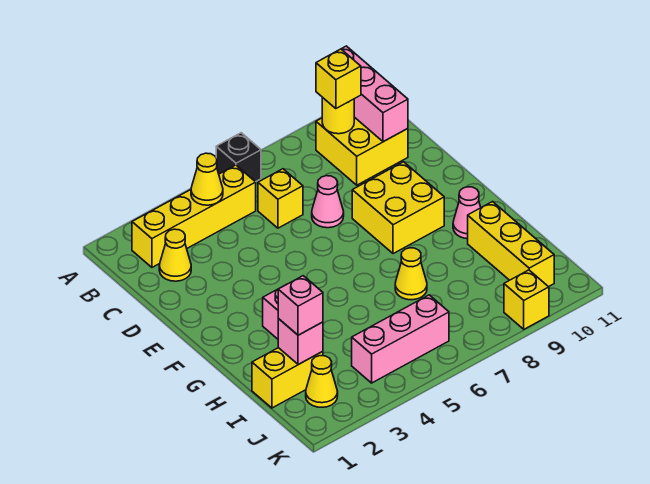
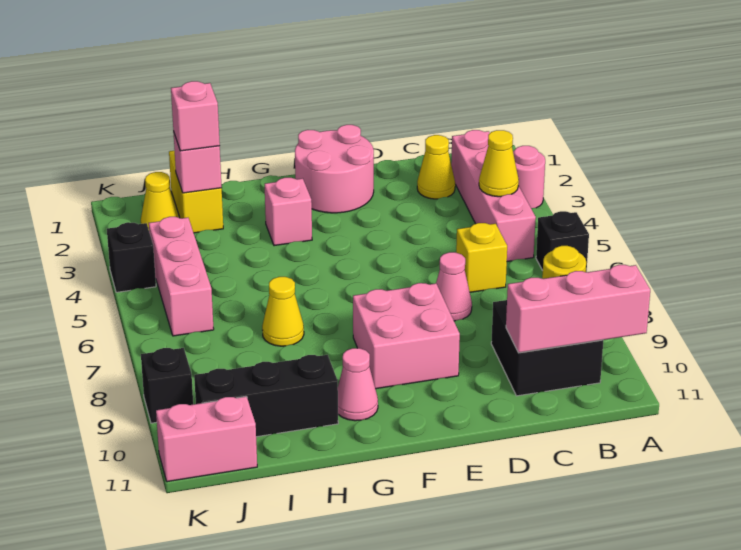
none -> pink round brick A3 level 1
yellow brick B2:B5 level 1 -> pink brick B2:B5 level 1
yellow brick B9:C10 level 1 -> black brick B9:C10 level 1
yellow brick B9 level 3 -> none
none -> pink round brick E1:F2 level 1
yellow brick E8:F9 level 1 -> pink brick E8:F9 level 1
yellow brick H10:J10 level 1 -> black brick H10:J10 level 1
none -> pink brick J11:K11 level 1
none -> black brick K4 level 1
yellow brick K9 level 1 -> black brick K9 level 1

